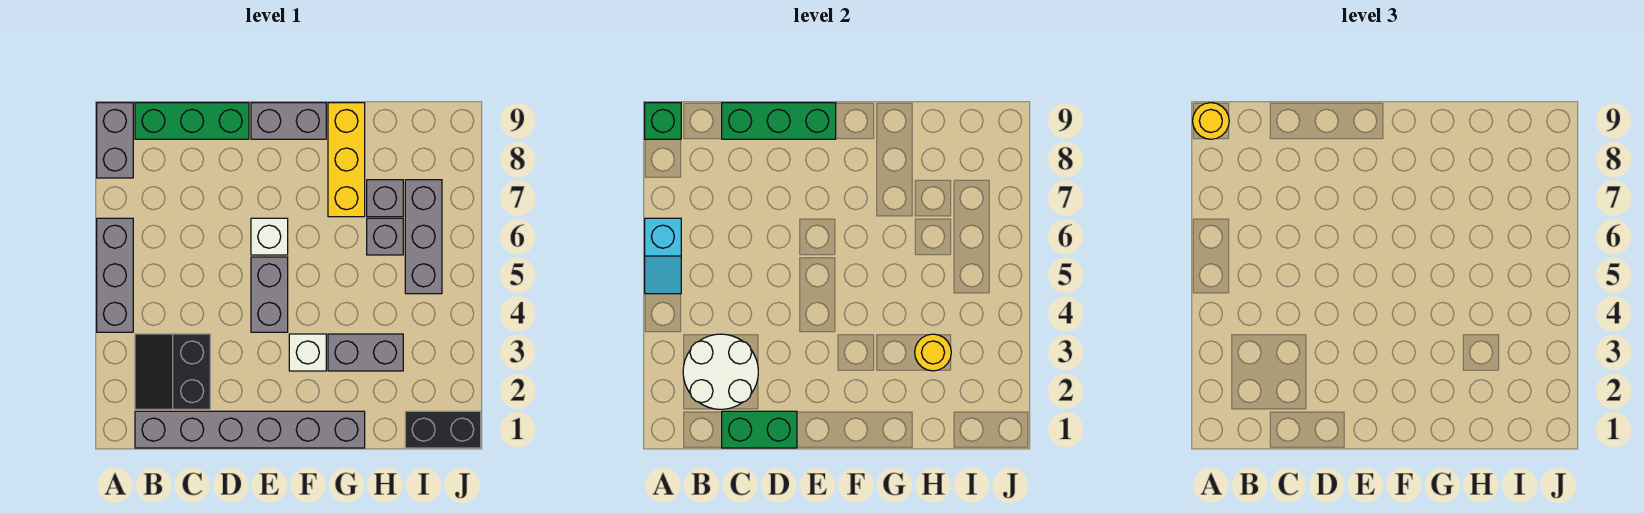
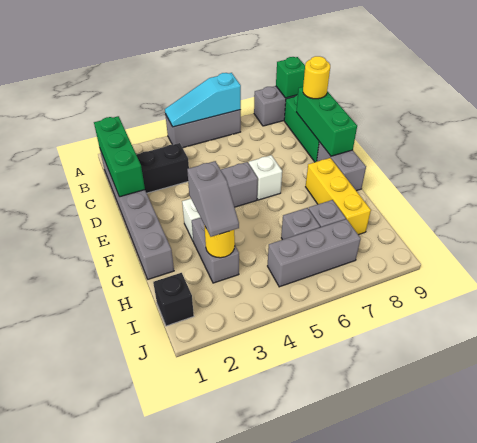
cyan slope A5:A6 level 2 top 6 -> cyan slope A4:A6 level 2 top 6
yellow round brick A9 level 3 -> yellow round brick C9 level 3
white round brick B2:C3 level 2 -> none
green brick C1:D1 level 2 -> green brick B1:D1 level 2
none -> grey slope G3:H3 level 3 top G
yellow brick G7:G9 level 1 -> yellow brick F8:H8 level 1
black brick I1:J1 level 1 -> black brick I1 level 1

